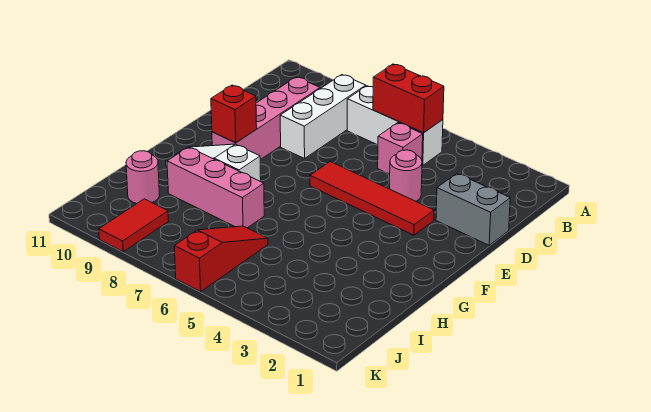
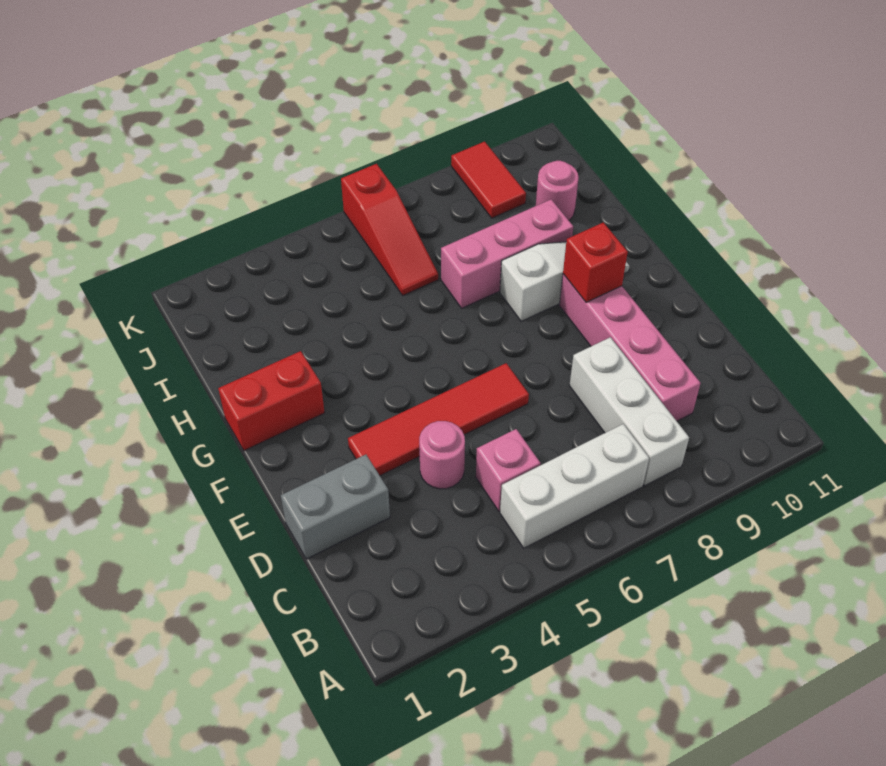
red brick B5:B6 level 2 -> red brick G1:G2 level 1

